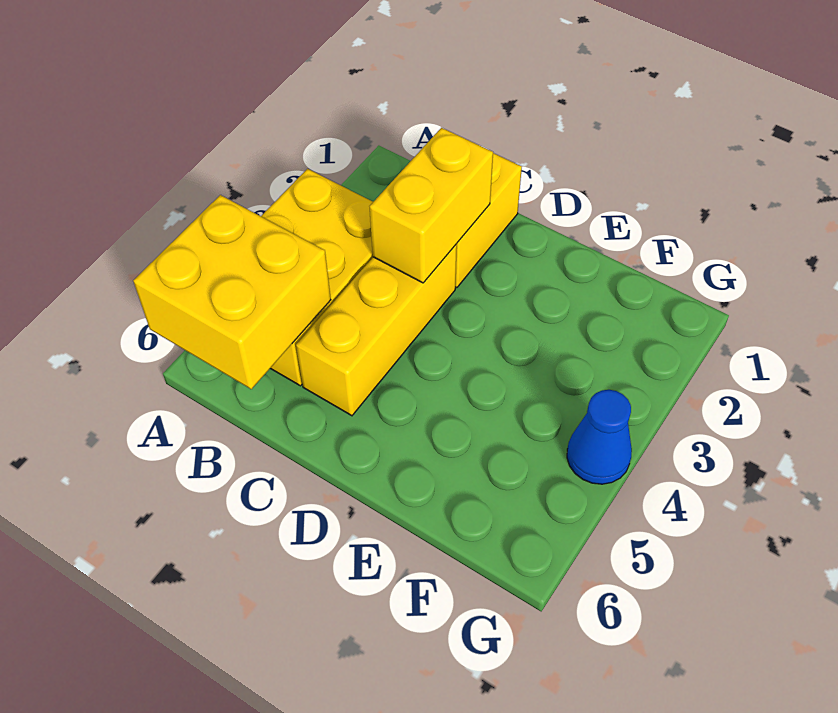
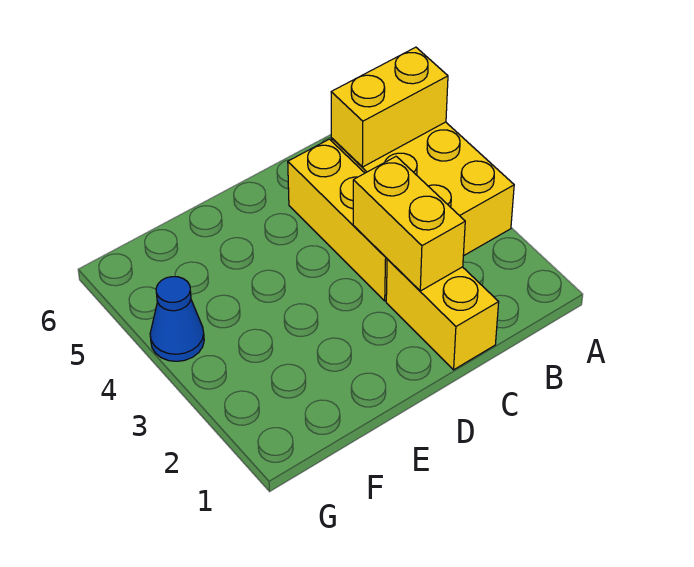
yellow brick A5:B6 level 2 -> yellow brick A5:B5 level 2

